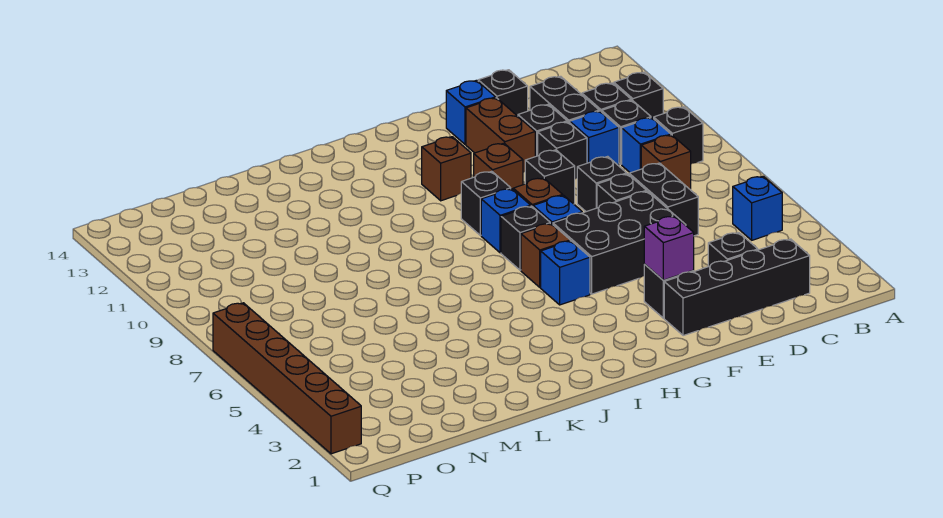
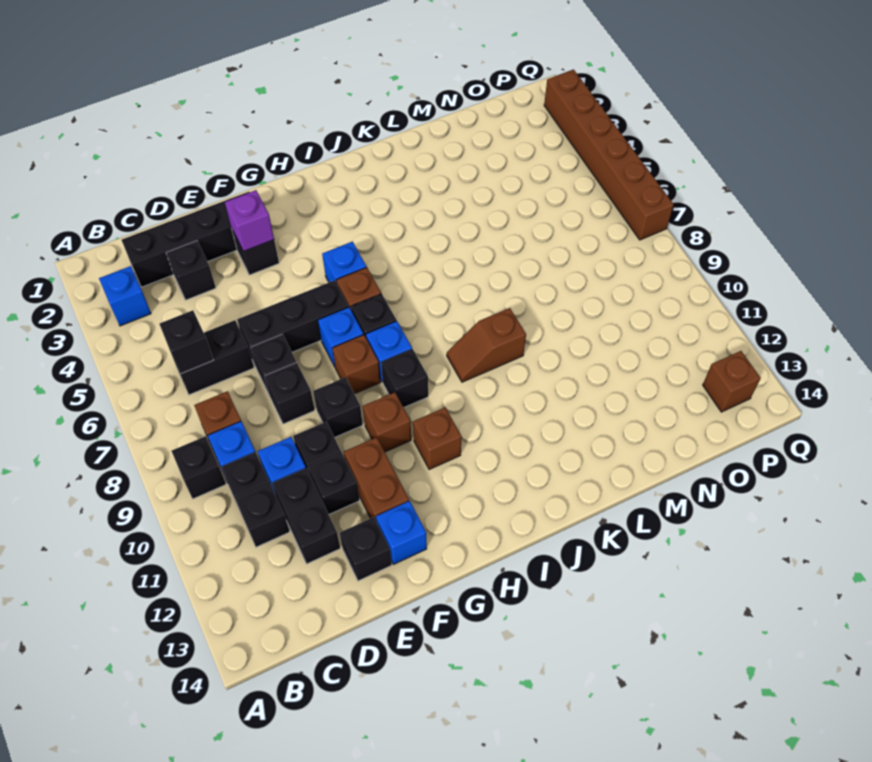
blue brick B5 level 1 -> blue brick B3 level 1
black brick B11 level 1 -> black brick C6 level 2
black brick D6:D7 level 1 -> black brick C6:D6 level 1
black brick E5:G6 level 1 -> black brick E6:G6 level 1
none -> brown slope J9:K9 level 1 top K
none -> brown brick P13 level 1

